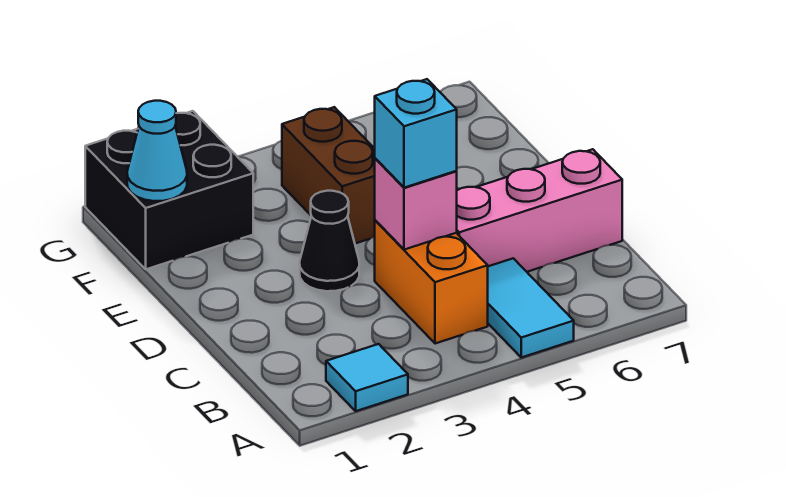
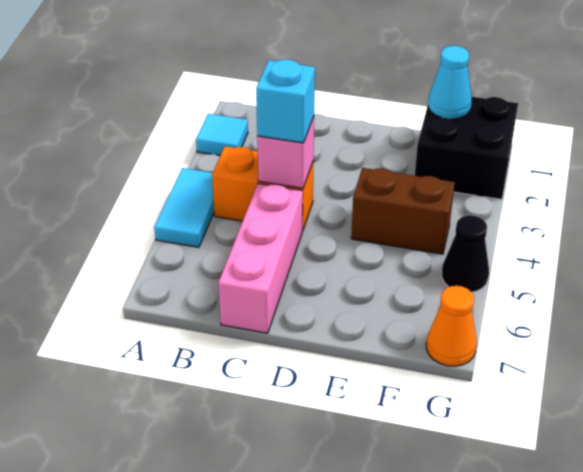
cyan tile A5:B5 level 1 -> cyan tile A4:A5 level 1
black cone D3 level 1 -> black cone G5 level 1
none -> orange cone G7 level 1

